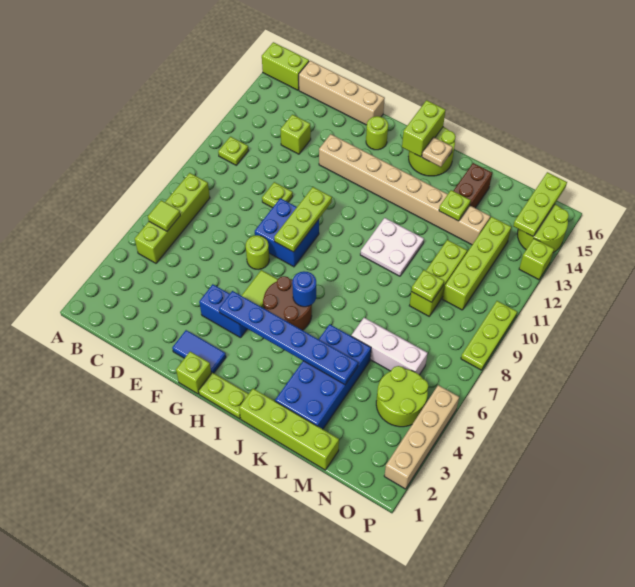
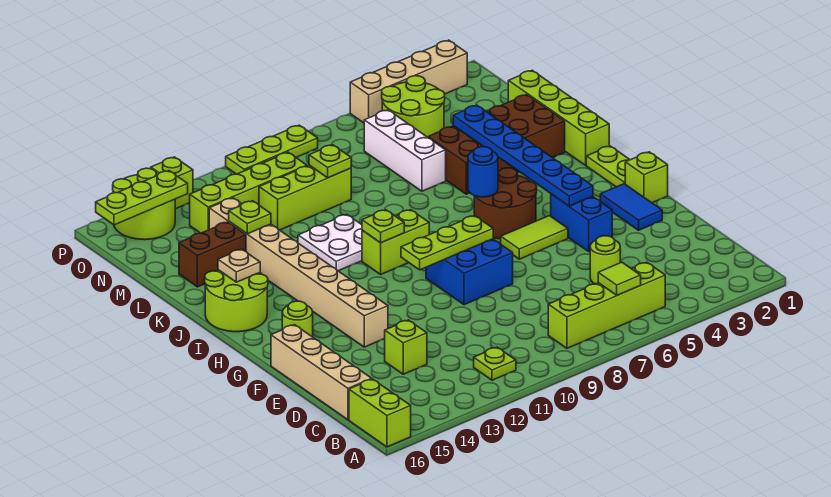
lime plate E10 level 1 -> lime plate I10 level 2
lime round brick F7 level 1 -> lime round brick D5 level 1
lime brick I15:I16 level 2 -> lime brick I9:I10 level 1
blue brick K2:L5 level 1 -> brown brick K2:L5 level 1

